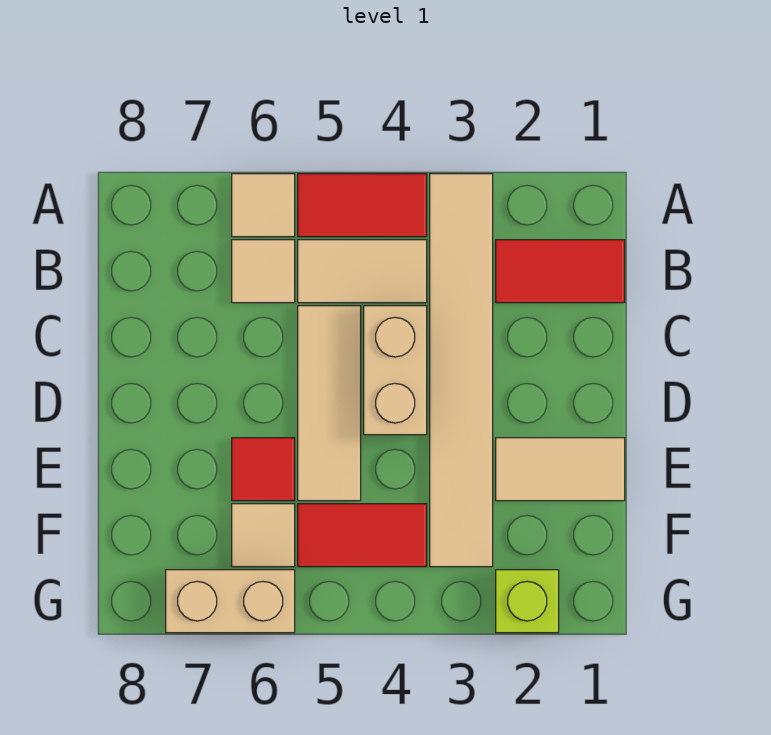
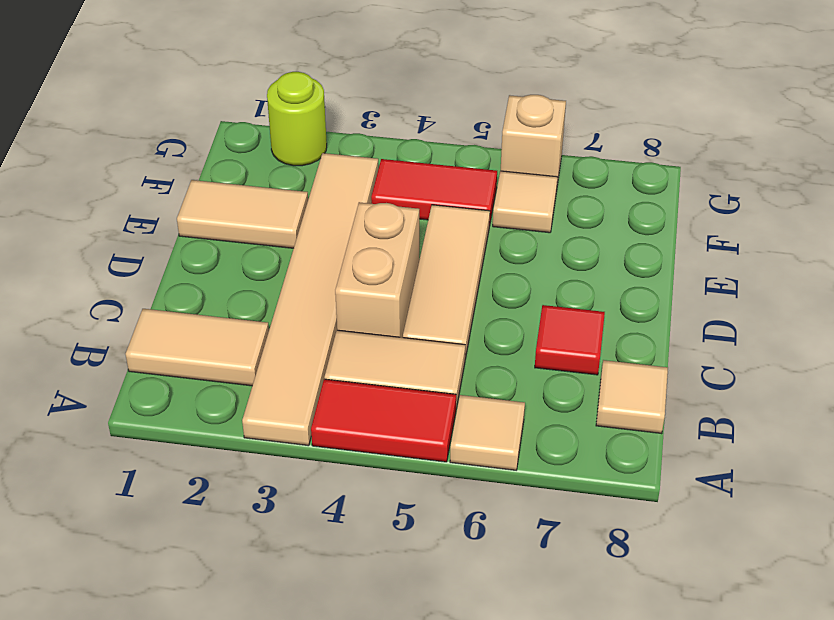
red tile B1:B2 level 1 -> tan tile B1:B2 level 1
tan tile B6 level 1 -> tan tile B8 level 1
red tile E6 level 1 -> red tile C7 level 1
lime brick G2 level 1 -> lime round brick G2 level 1
tan brick G6:G7 level 1 -> tan brick G6 level 1

